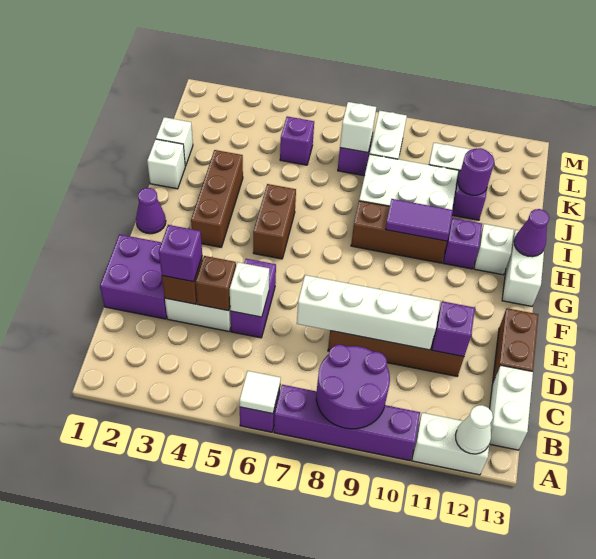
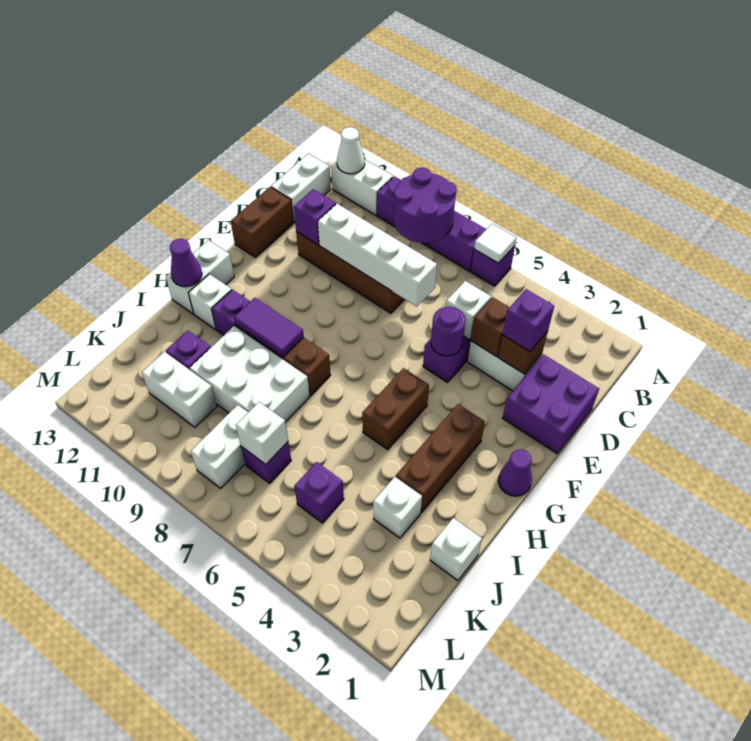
white brick I1 level 1 -> white brick J3 level 1
purple round brick J11 level 2 -> purple round brick E5 level 2

